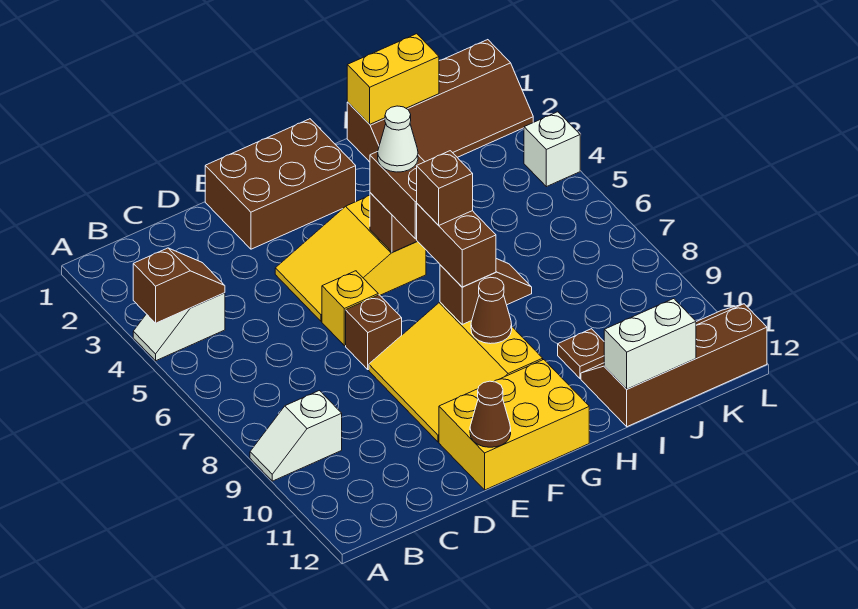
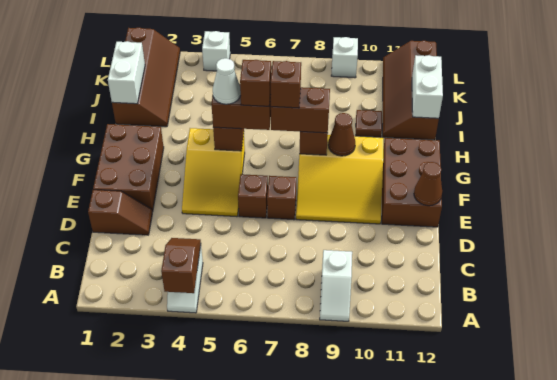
none -> brown slope D1:D2 level 1 top 1
yellow brick E6 level 1 -> brown brick E6 level 1
yellow brick E11:G12 level 1 -> brown brick E11:G12 level 1
none -> brown brick G6 level 4
yellow brick I1:J1 level 2 -> white brick I1:J1 level 2
none -> white brick L9 level 1

